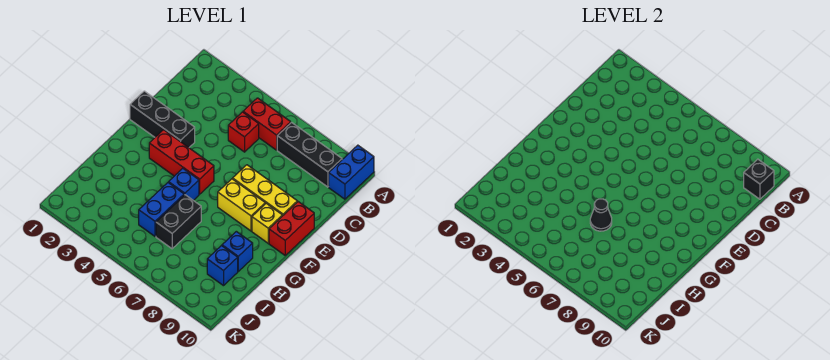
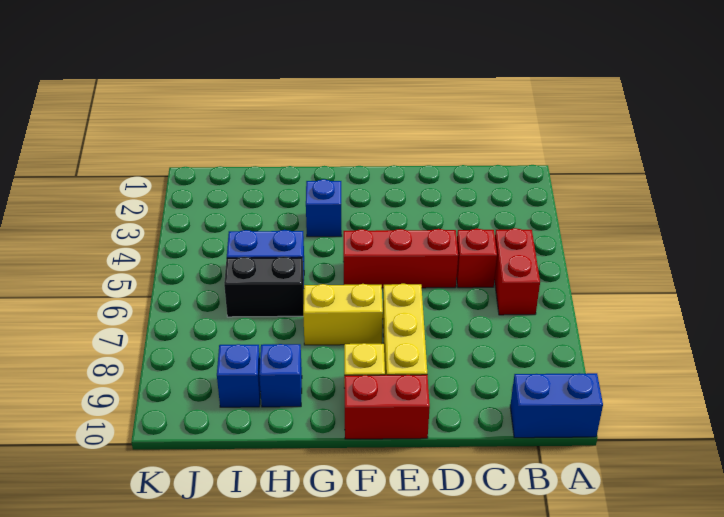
black brick B7:B9 level 1 -> none
black brick B10 level 2 -> none
black brick E1:E3 level 1 -> none
red brick F3:F5 level 1 -> red brick D5:F5 level 1
yellow brick F7:F8 level 1 -> yellow brick F7:G7 level 1
blue brick G5 level 1 -> blue brick G3 level 1
black cone H6 level 2 -> none

